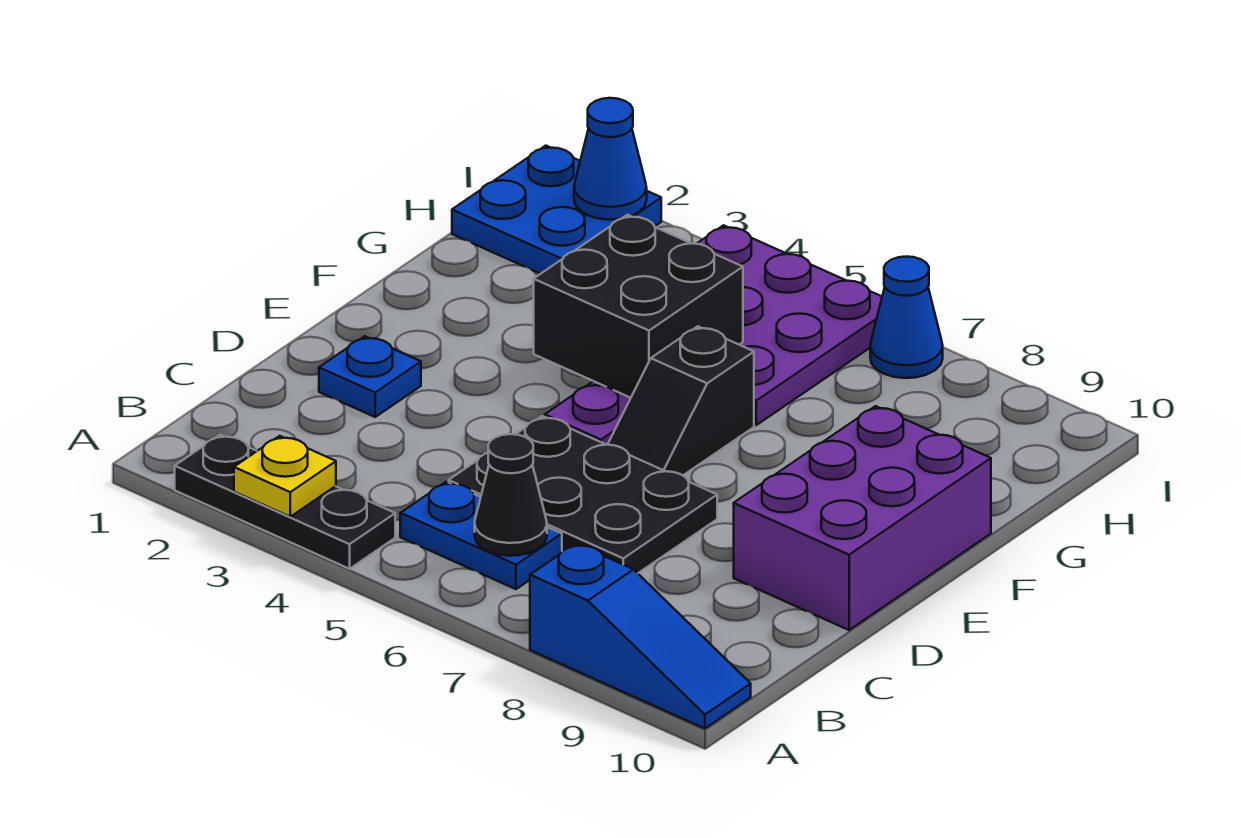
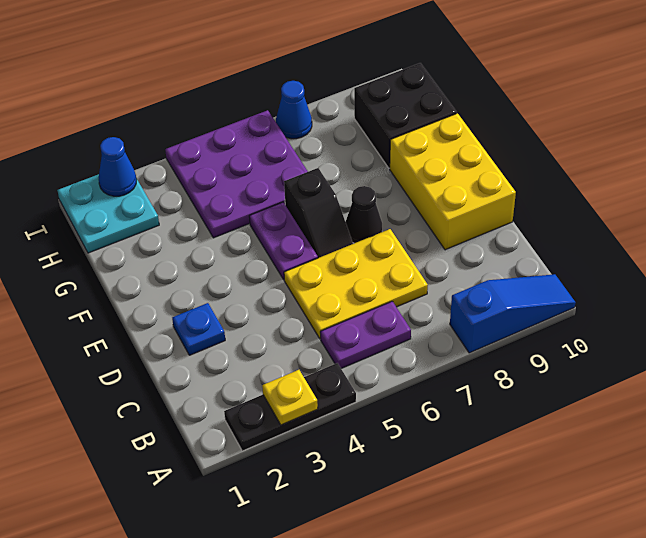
blue plate B5:B6 level 1 -> purple plate B5:B6 level 1
black cone B6 level 2 -> black cone E7 level 1
black plate C5:D7 level 1 -> yellow plate C5:D7 level 1
purple brick D9:F10 level 1 -> yellow brick D9:F10 level 1
black brick F4:G5 level 2 -> black brick G9:H10 level 1
blue plate H1:I2 level 1 -> cyan plate H1:I2 level 1

